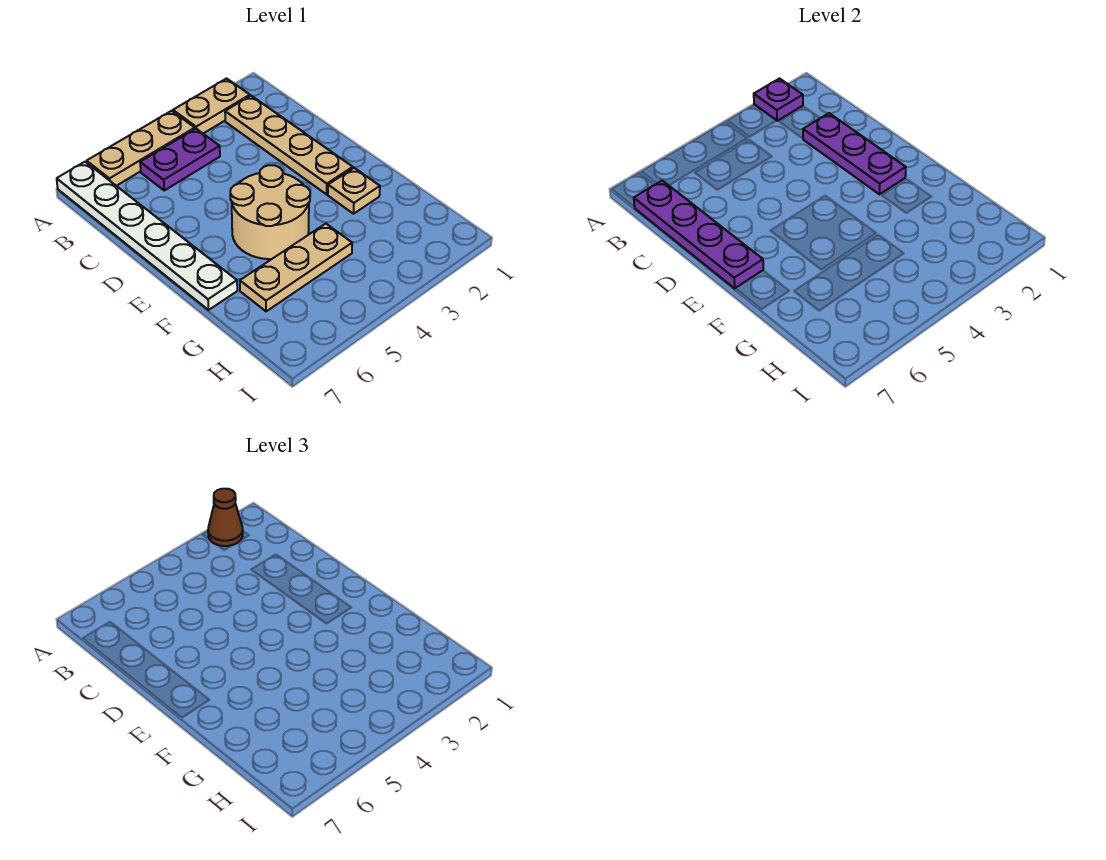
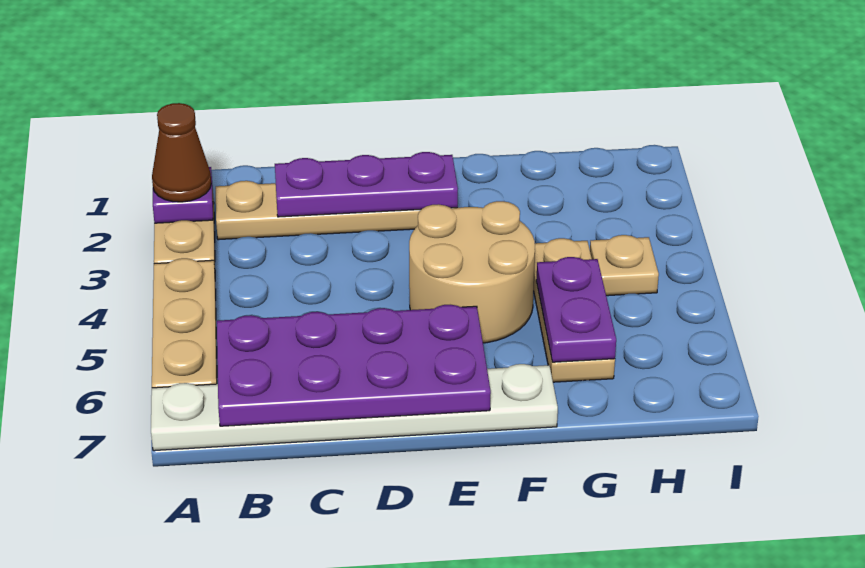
purple plate B4:B5 level 1 -> purple plate G5:G6 level 2
purple plate B7:E7 level 2 -> purple plate B6:E7 level 2
tan plate F2 level 1 -> tan plate H4 level 1

